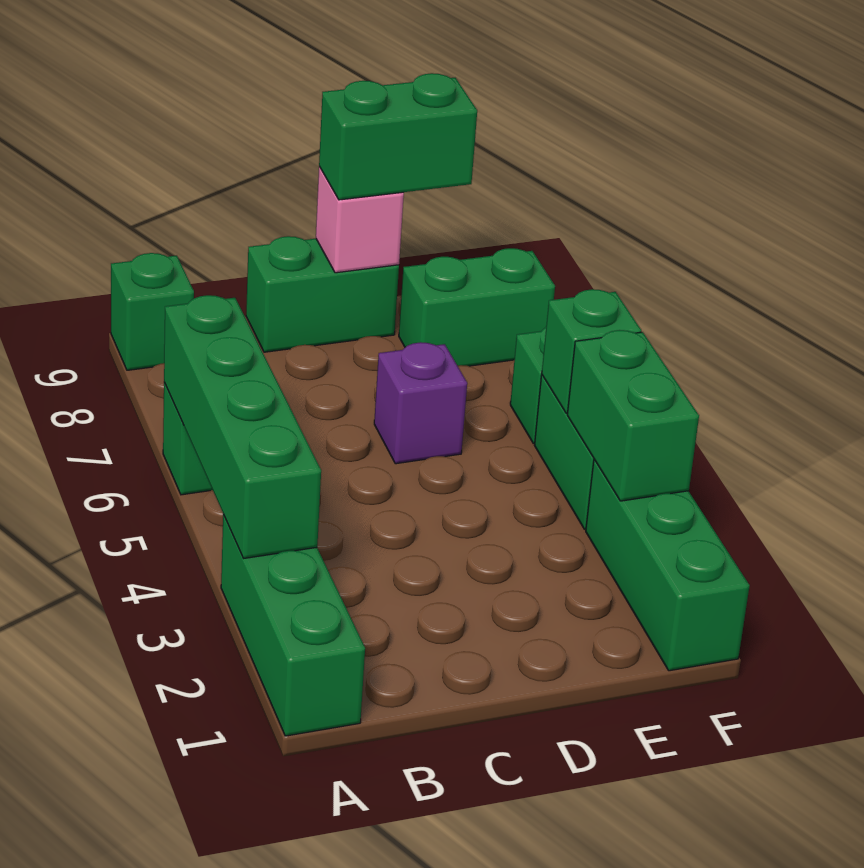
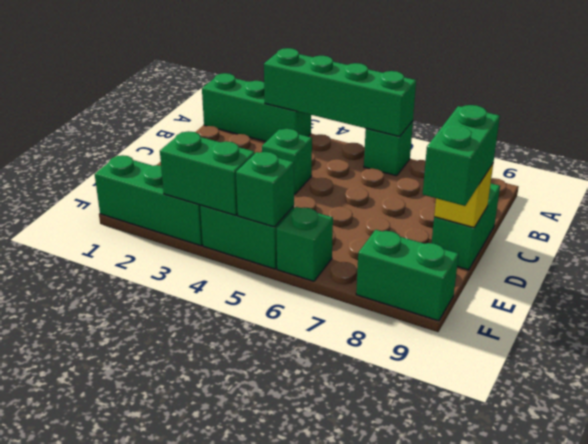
green brick A9 level 1 -> green brick C4 level 1
purple brick D6 level 1 -> none
pink brick D9 level 2 -> yellow brick D9 level 2
green brick E8:F8 level 1 -> green brick F8:F9 level 1

